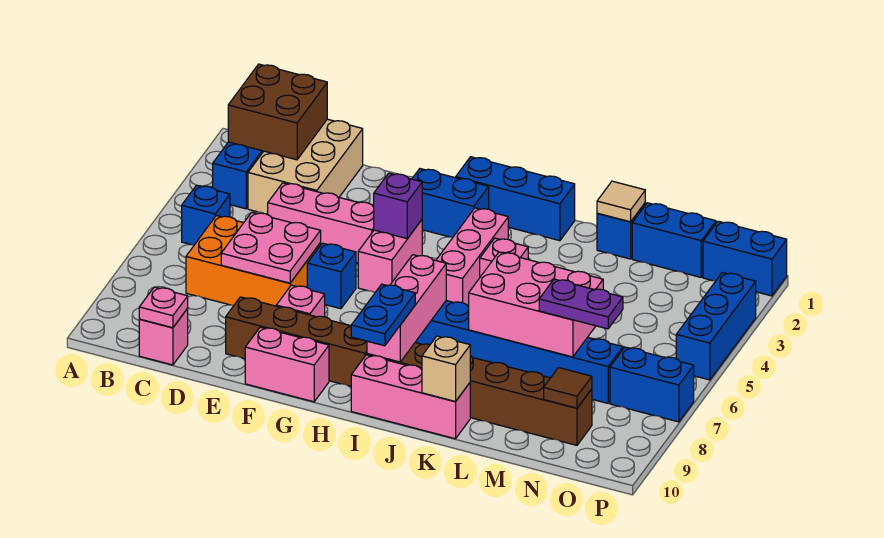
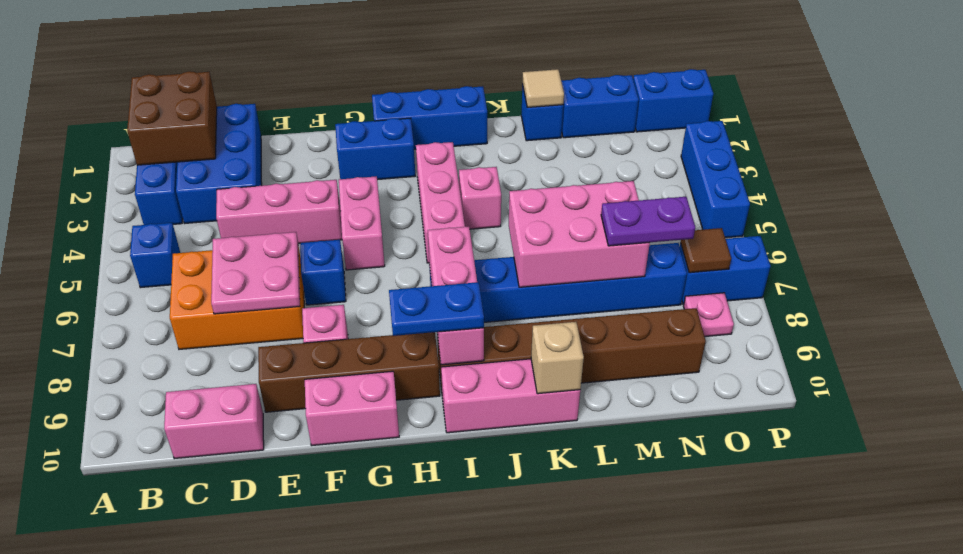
tan brick C1:D3 level 1 -> blue brick C1:D3 level 1
pink brick C10 level 1 -> pink brick C10:D10 level 1
pink plate C10 level 2 -> pink plate O8 level 1
purple brick G4 level 2 -> none
blue plate I9:I10 level 3 -> blue plate H9:I9 level 3
brown tile N9 level 2 -> brown tile O7 level 2

